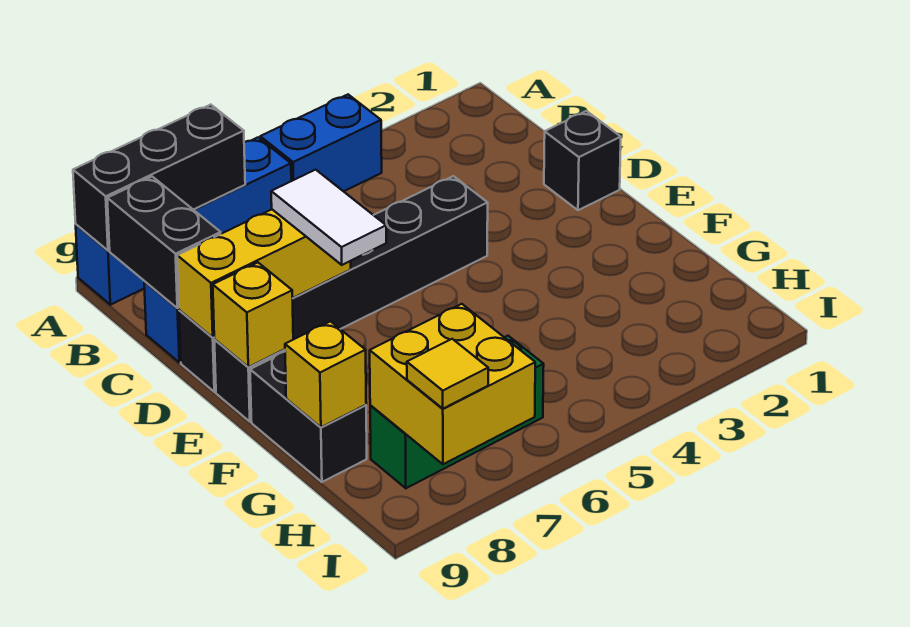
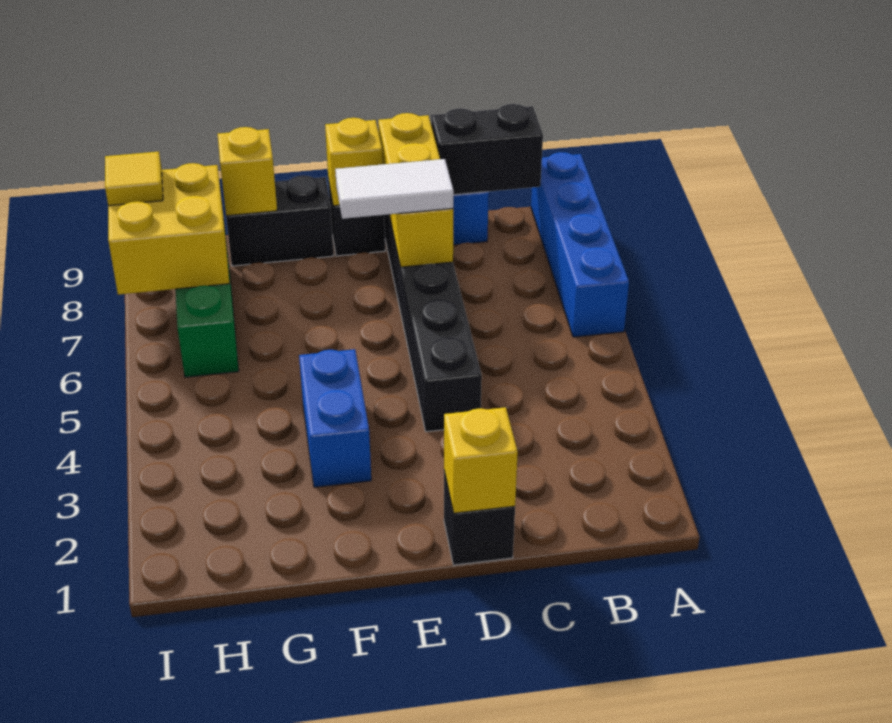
blue brick A4:A5 level 1 -> blue brick F3:F4 level 1
black brick A7:A9 level 2 -> none
none -> yellow brick D1 level 2

